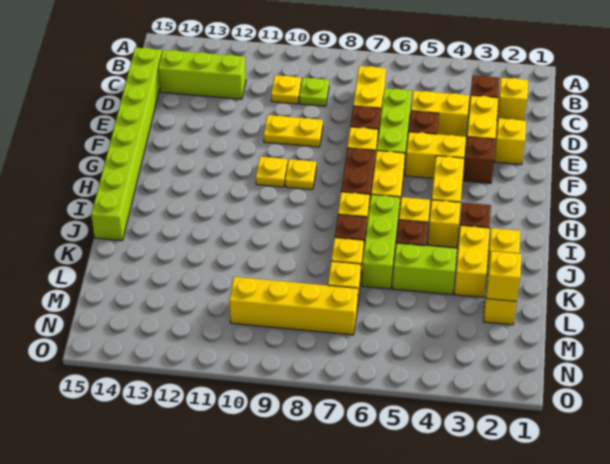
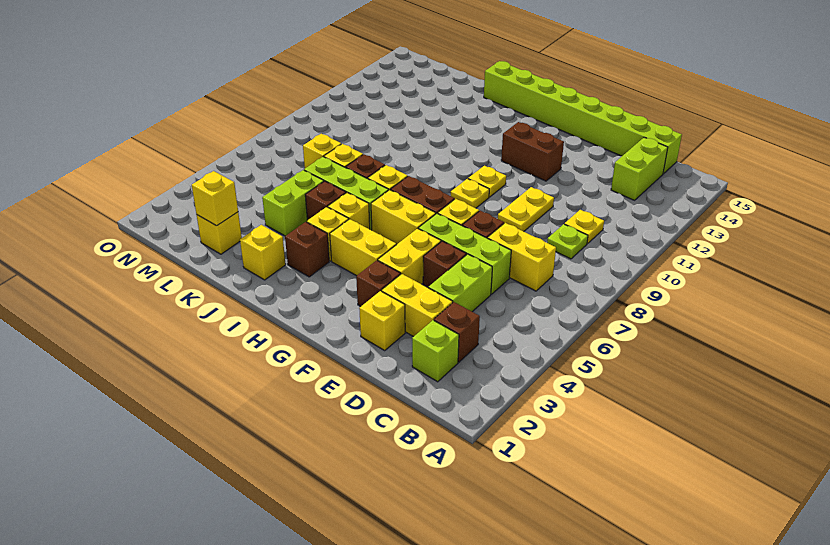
yellow brick C2 level 1 -> lime brick C2 level 1
lime brick C12:C14 level 1 -> lime brick C13:C14 level 1
yellow brick D4:D5 level 1 -> lime brick D4:D5 level 1
none -> brown brick F12:G12 level 1
yellow brick J3:K3 level 1 -> none
yellow brick M7:M10 level 1 -> none

